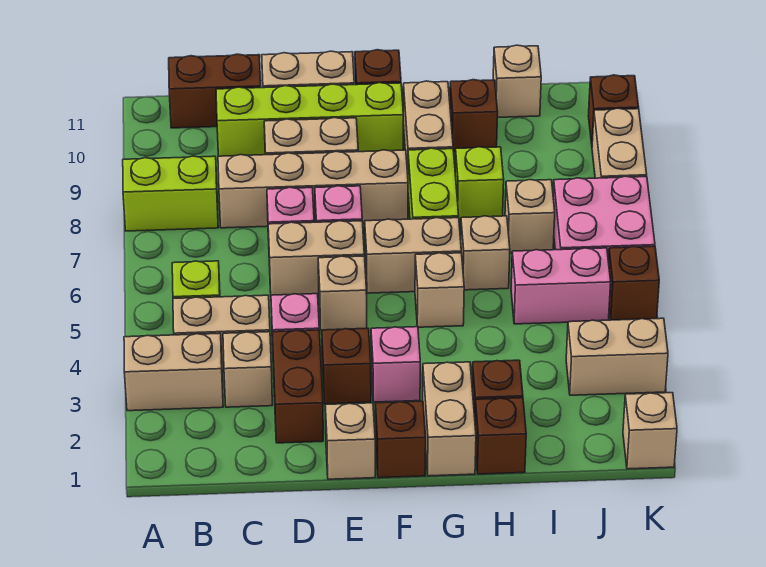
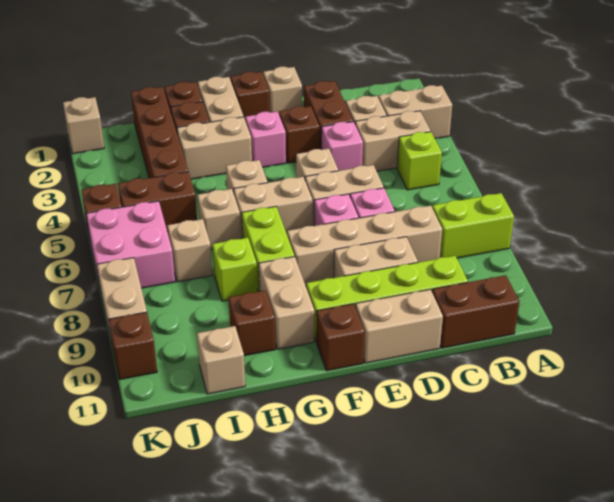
none -> brown brick I1:I4 level 1
pink brick I5:J5 level 1 -> brown brick I5:J5 level 1
tan brick J3:K3 level 1 -> tan brick G3:H3 level 1

